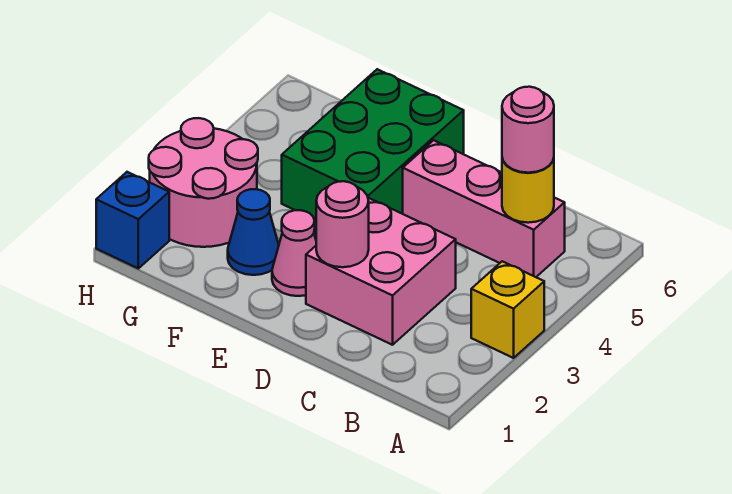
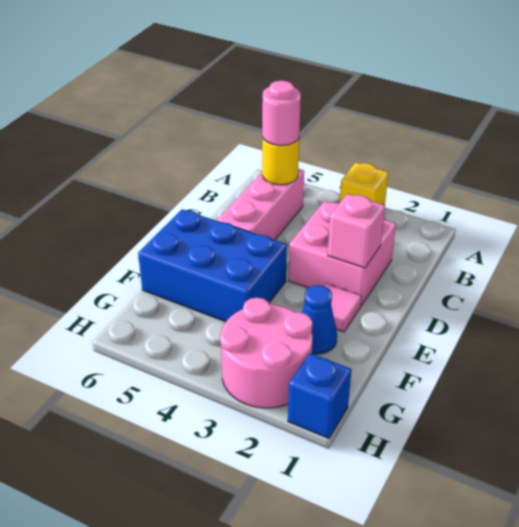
pink round brick D2 level 2 -> pink brick D2 level 2
pink cone E2 level 1 -> pink tile E2 level 1
green brick E4:F6 level 1 -> blue brick E4:F6 level 1

